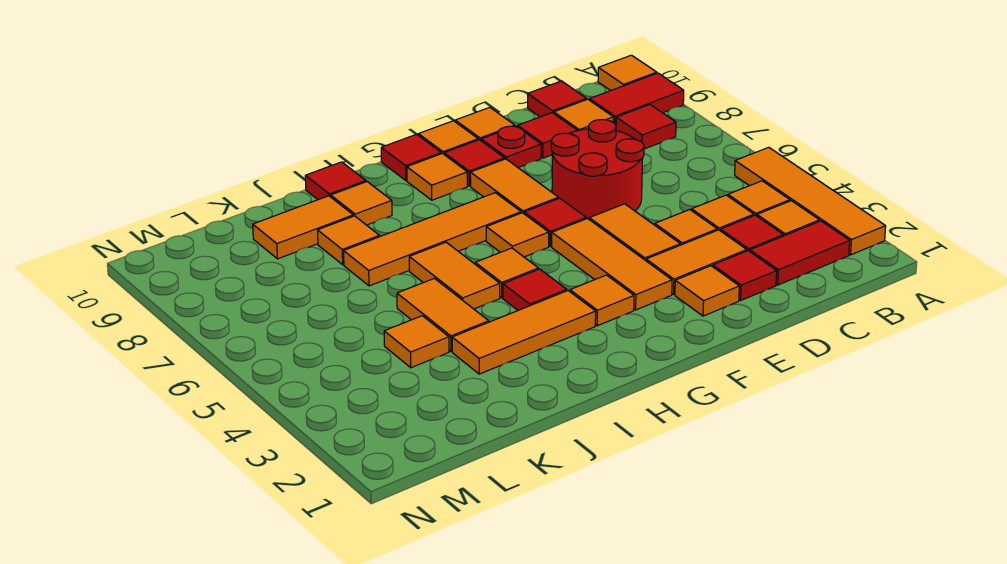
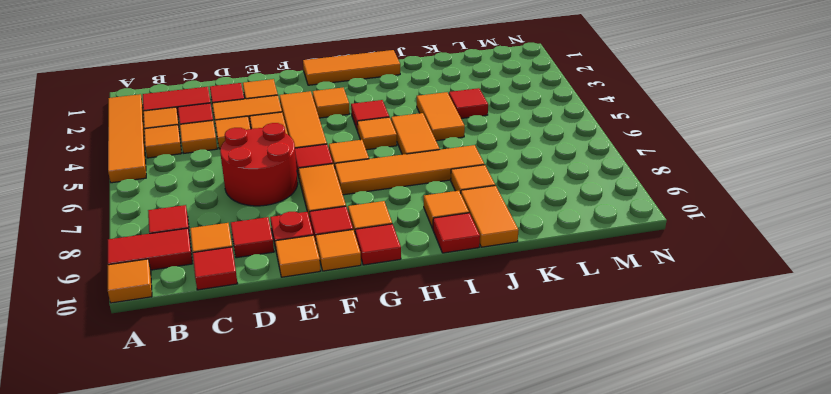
orange tile H3:J3 level 1 -> orange tile G1:I1 level 1
orange tile J9:K9 level 1 -> orange tile J9:J10 level 1
orange tile K4 level 1 -> red tile K4 level 1

